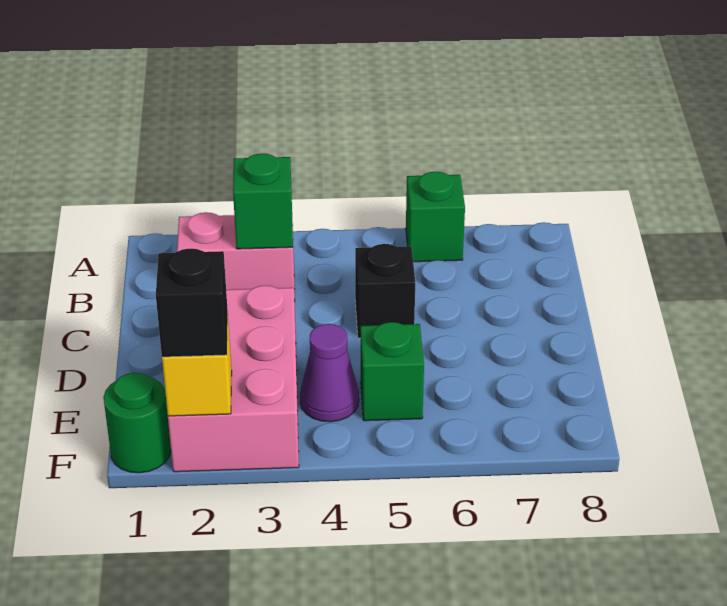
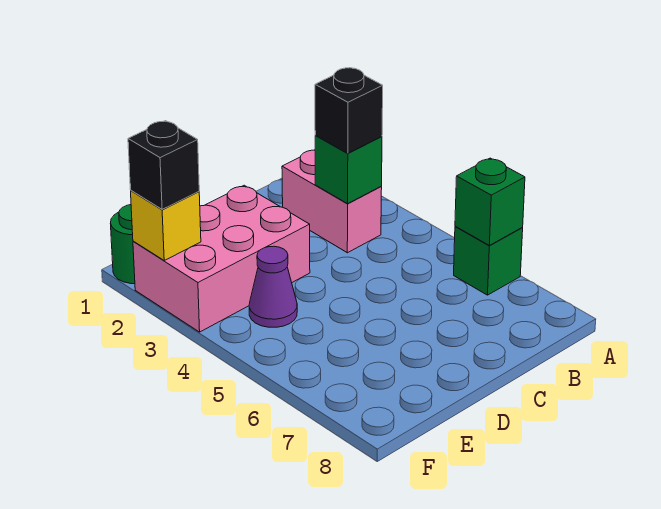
black brick C5 level 1 -> black brick B3 level 3
green brick E5 level 1 -> green brick A6 level 2

